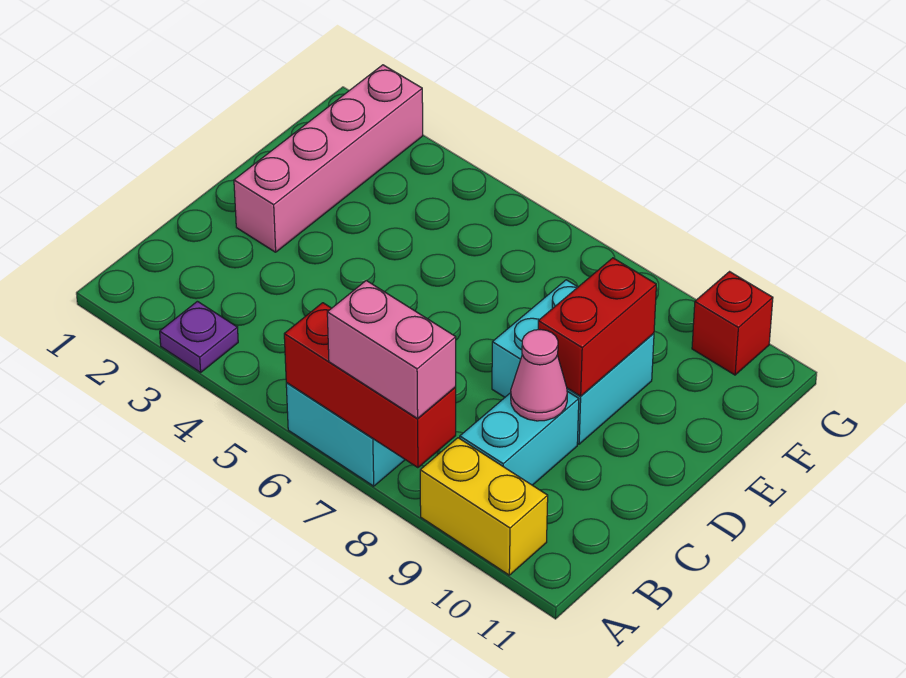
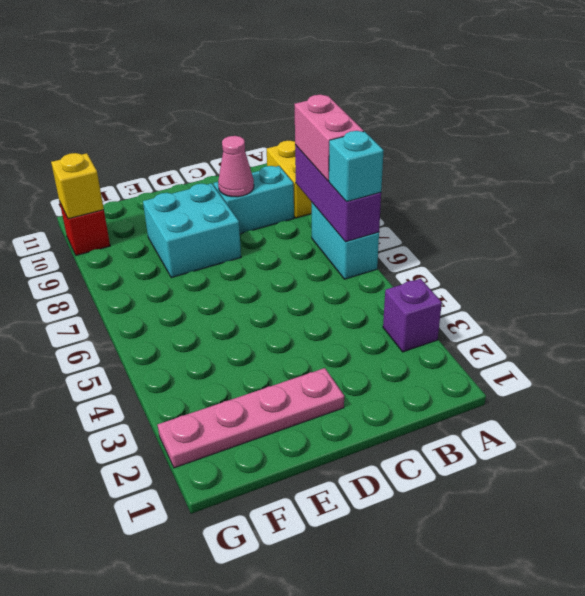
purple plate A3 level 1 -> purple brick A3 level 1
red brick A6:A8 level 2 -> purple brick A6:A8 level 2
none -> cyan brick A6 level 3
pink brick D2:G2 level 1 -> pink plate D2:G2 level 1
red brick D9:E9 level 2 -> none
none -> yellow brick G10 level 2

